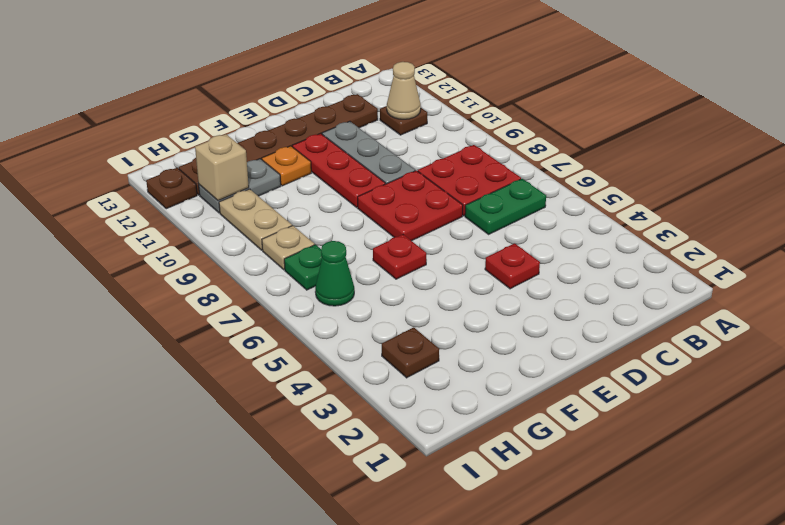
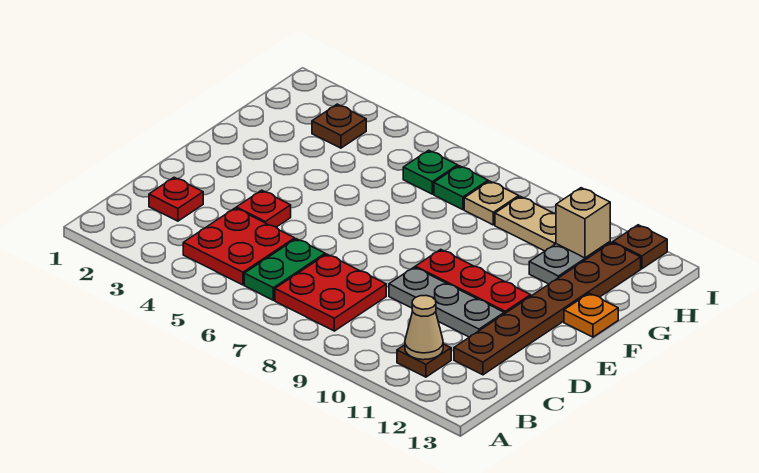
red plate D7:E8 level 1 -> red plate B4:C5 level 1
red plate F6 level 1 -> red plate C2 level 1
orange plate F11 level 1 -> orange plate F13 level 1
green cone H6 level 1 -> green plate H6 level 1

